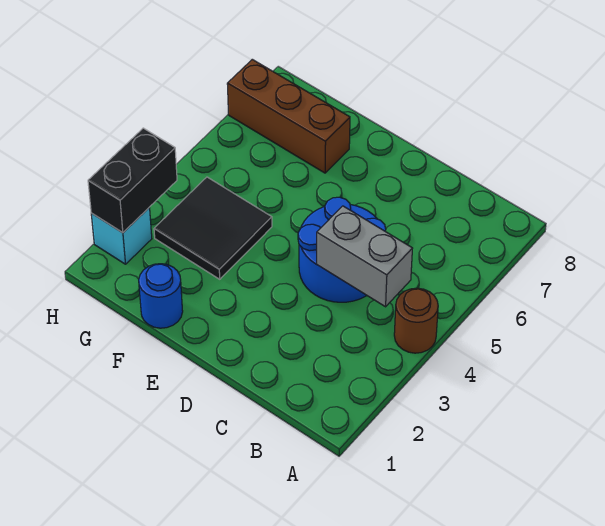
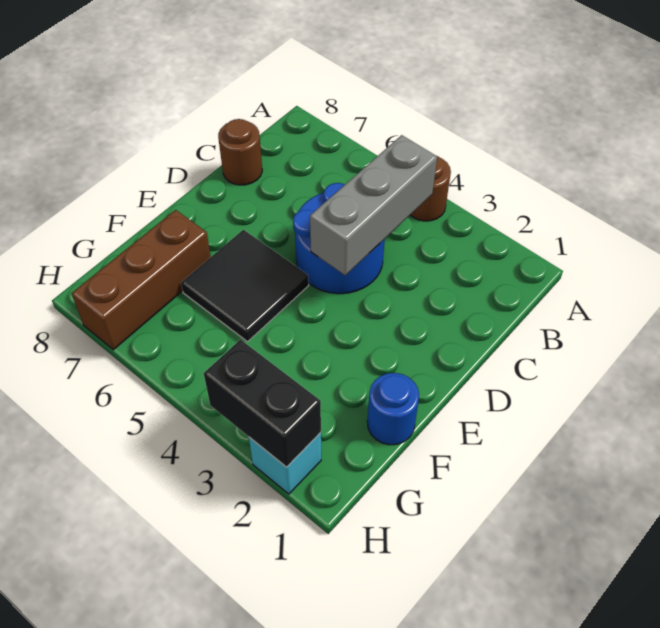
grey brick B4:C4 level 2 -> grey brick B4:D4 level 2
none -> brown round brick C8 level 1
black tile F3:G4 level 1 -> black tile E5:F6 level 1

